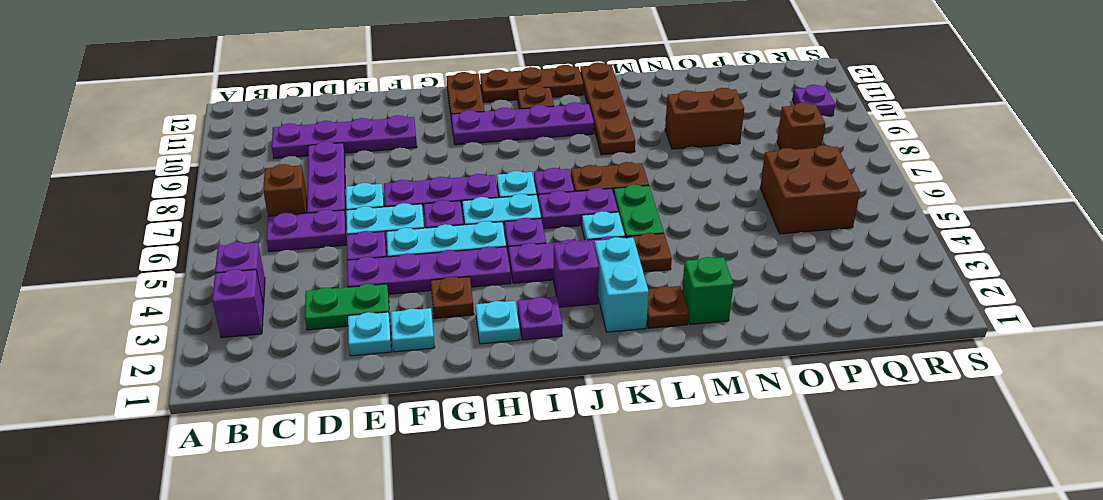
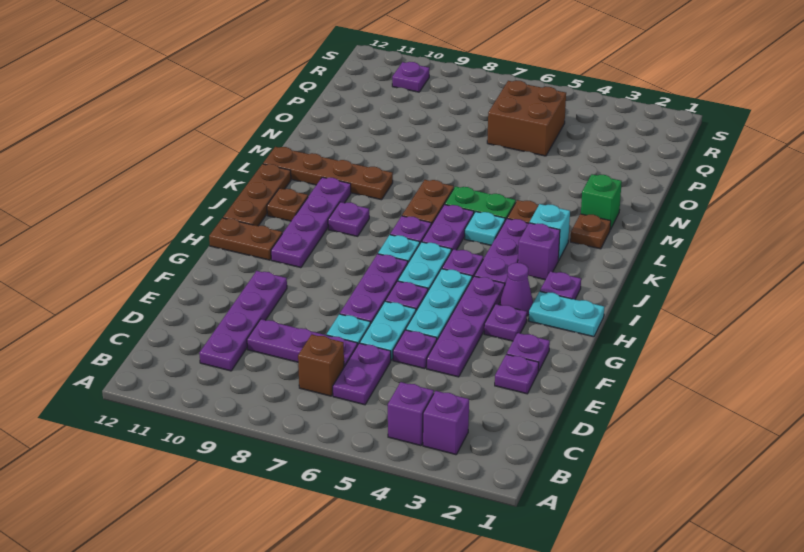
green plate D3:E3 level 1 -> none
cyan plate E2 level 1 -> purple plate E2 level 1
cyan plate F2 level 1 -> purple plate F2 level 1
brown plate G3 level 1 -> purple plate G3 level 1
cyan plate H2 level 1 -> cyan plate H1:H2 level 1
none -> purple cone H3 level 1
none -> purple plate J9 level 1
cyan brick K2:K3 level 1 -> cyan brick K3 level 1
brown brick N9:O9 level 1 -> none
brown brick Q8 level 1 -> none

